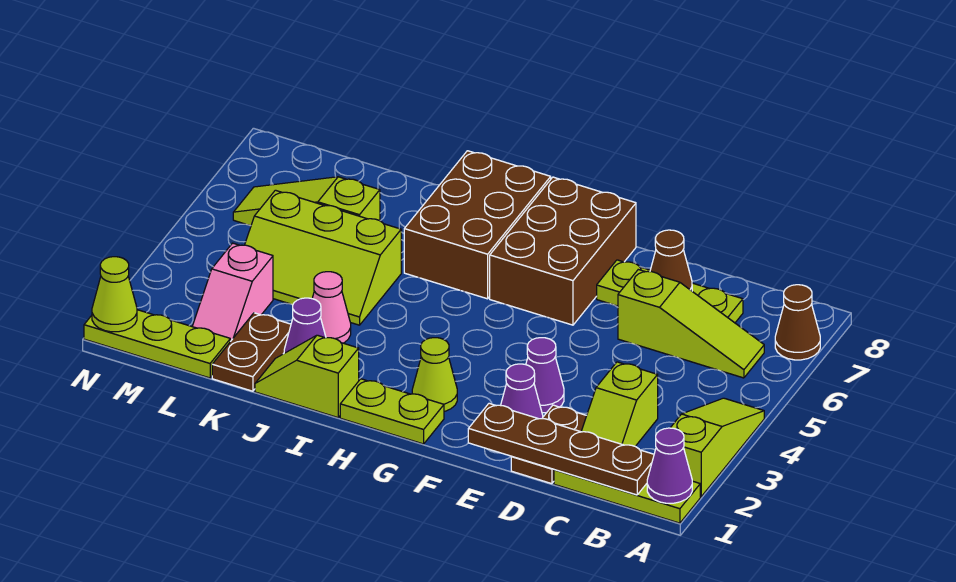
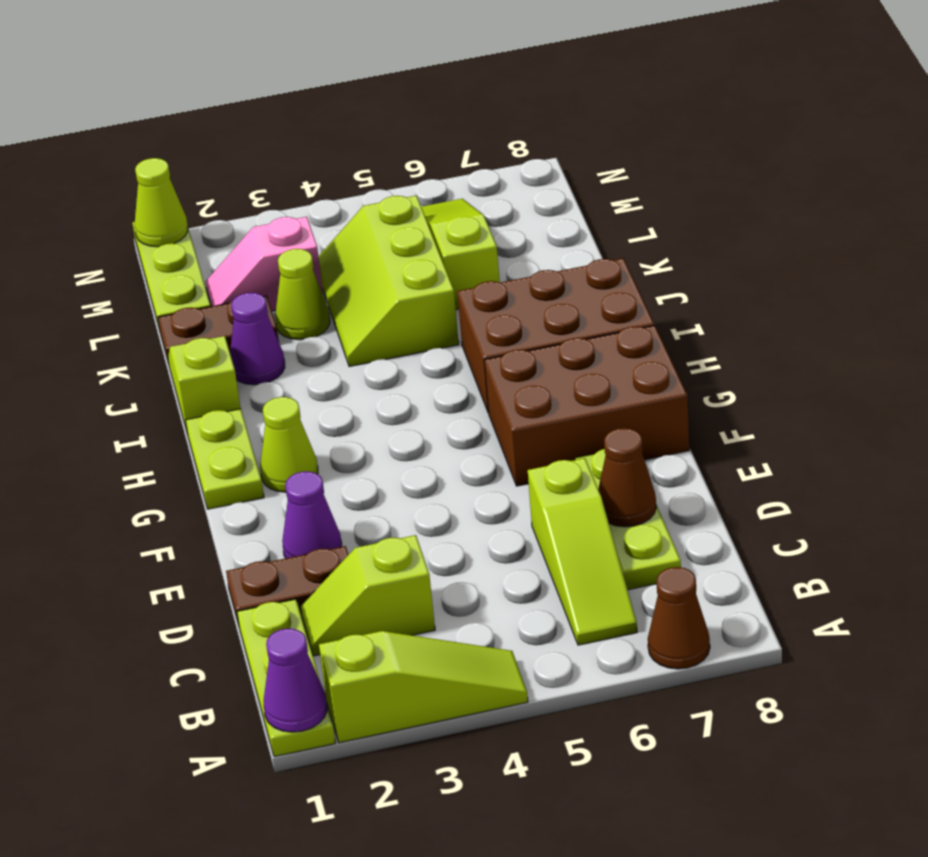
brown plate B1:E1 level 2 -> none
purple cone E3 level 1 -> none
pink cone J3 level 1 -> none
none -> lime cone K3 level 1

